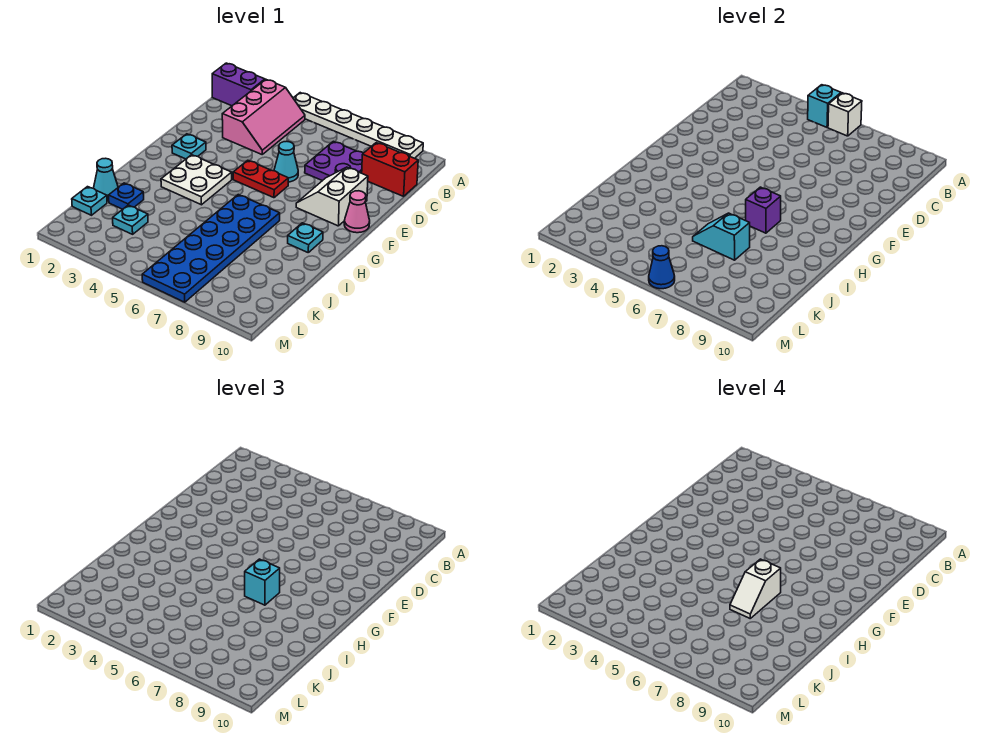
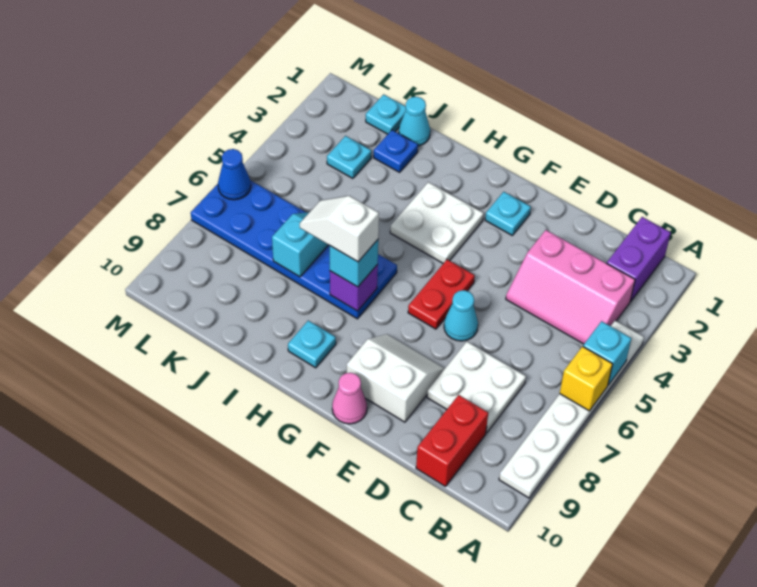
white brick A6 level 2 -> yellow brick A6 level 2
purple plate C7:D8 level 1 -> white plate C7:D8 level 1

